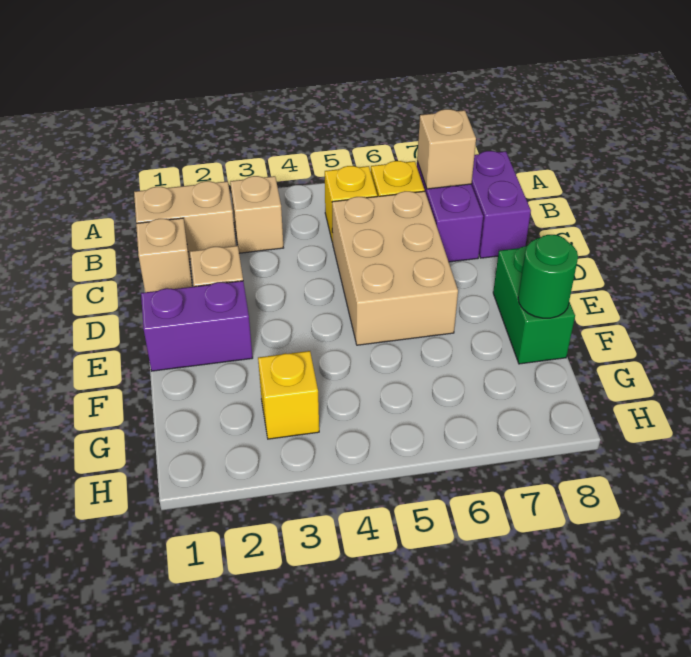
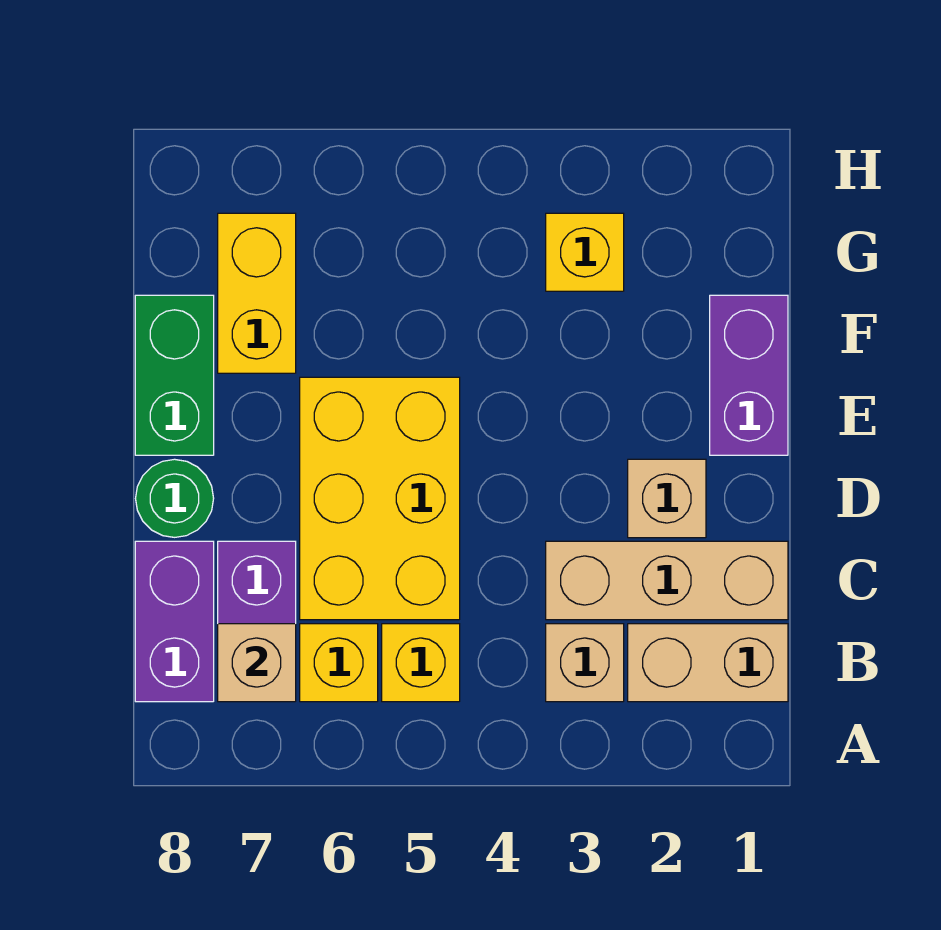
tan brick C1 level 1 -> tan brick C1:C3 level 1
tan brick C5:E6 level 1 -> yellow brick C5:E6 level 1
purple brick E1:E2 level 1 -> purple brick E1:F1 level 1
none -> yellow brick F7:G7 level 1
green round brick F8 level 2 -> green round brick D8 level 1

